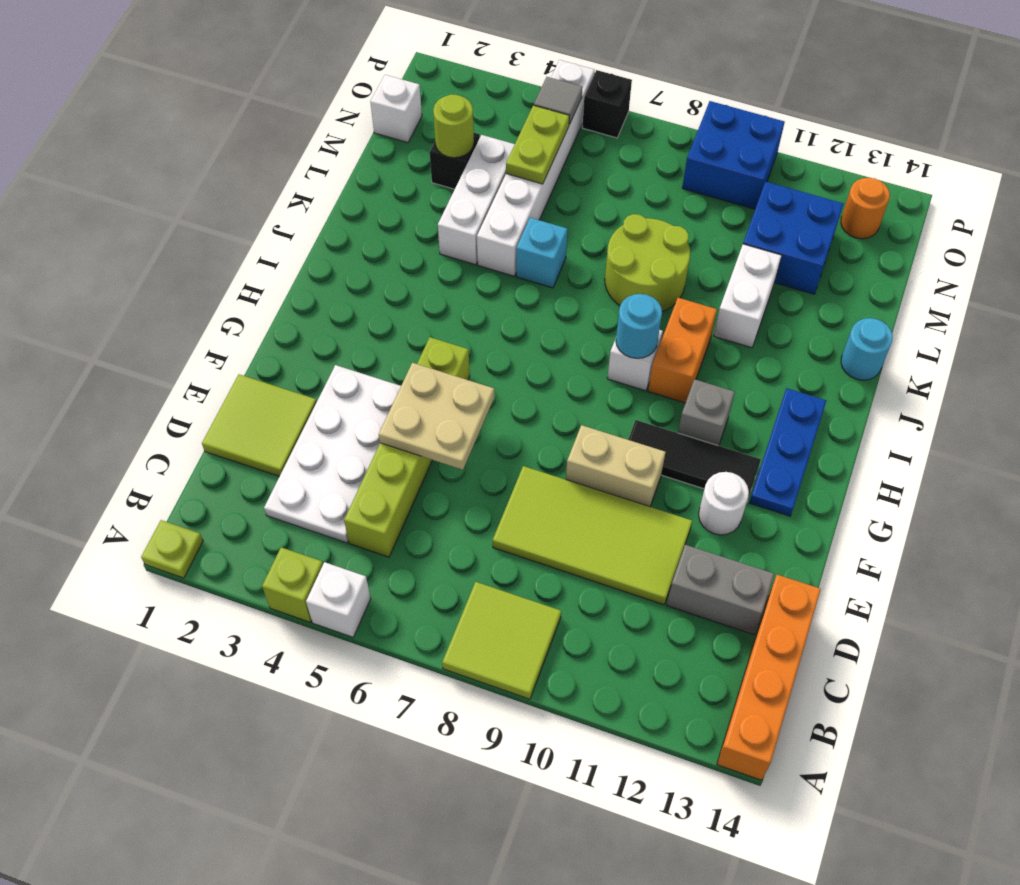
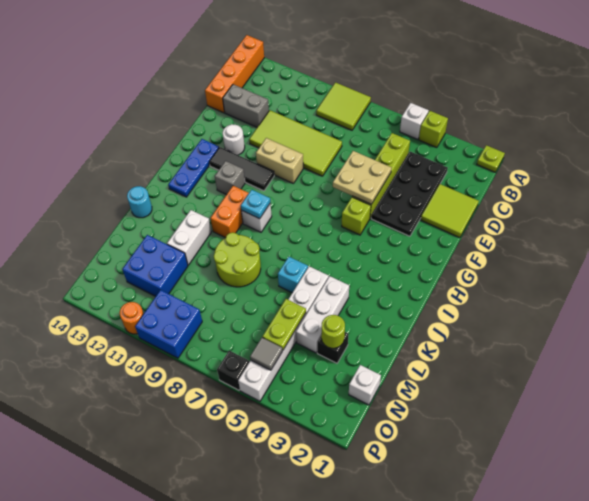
white plate C3:F4 level 1 -> black plate C3:F4 level 1
cyan round brick I9 level 2 -> cyan plate I9 level 2
orange round brick O13 level 1 -> orange round brick P11 level 1

